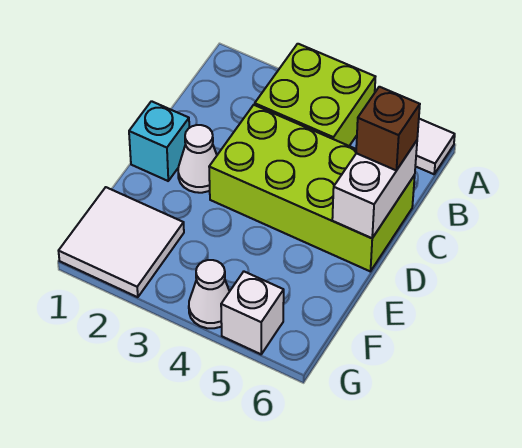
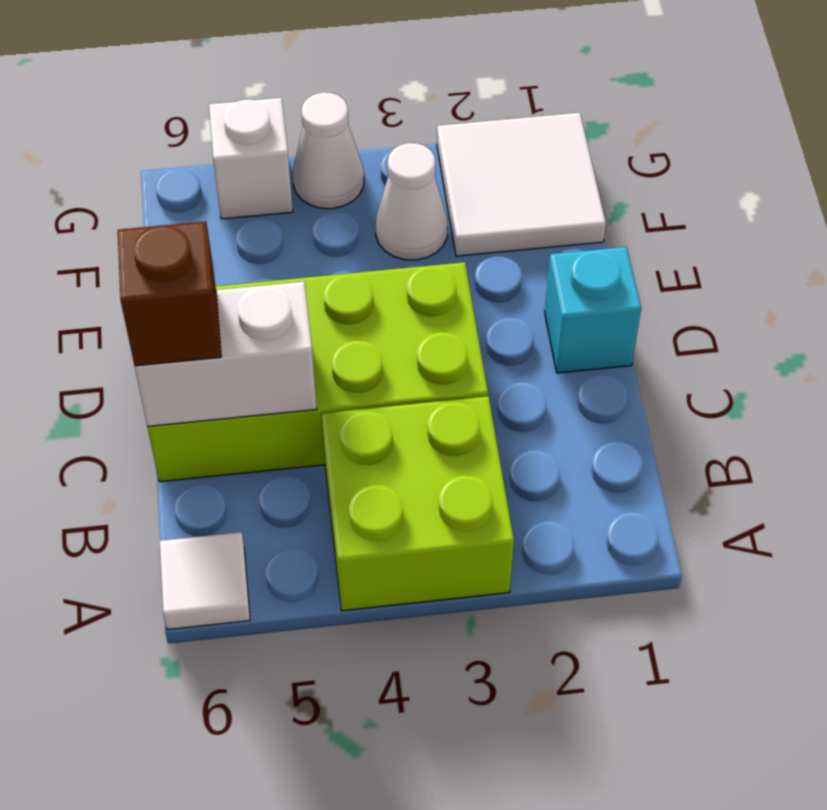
white brick C6:D6 level 2 -> white brick C5:C6 level 2
white cone D2 level 1 -> white cone F3 level 1

